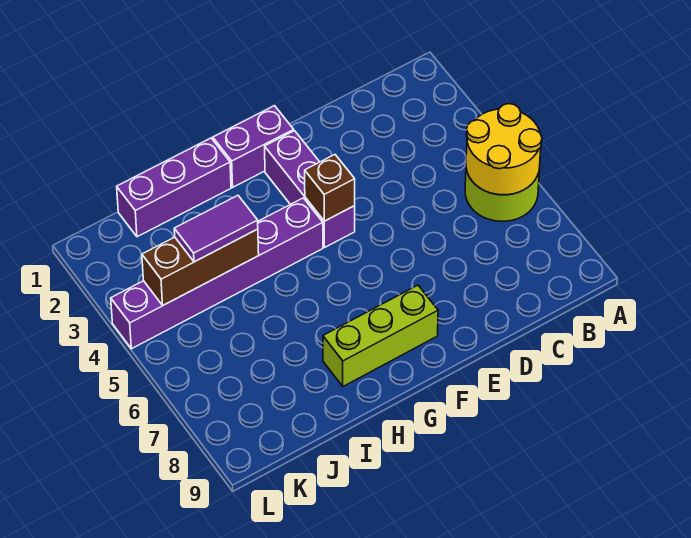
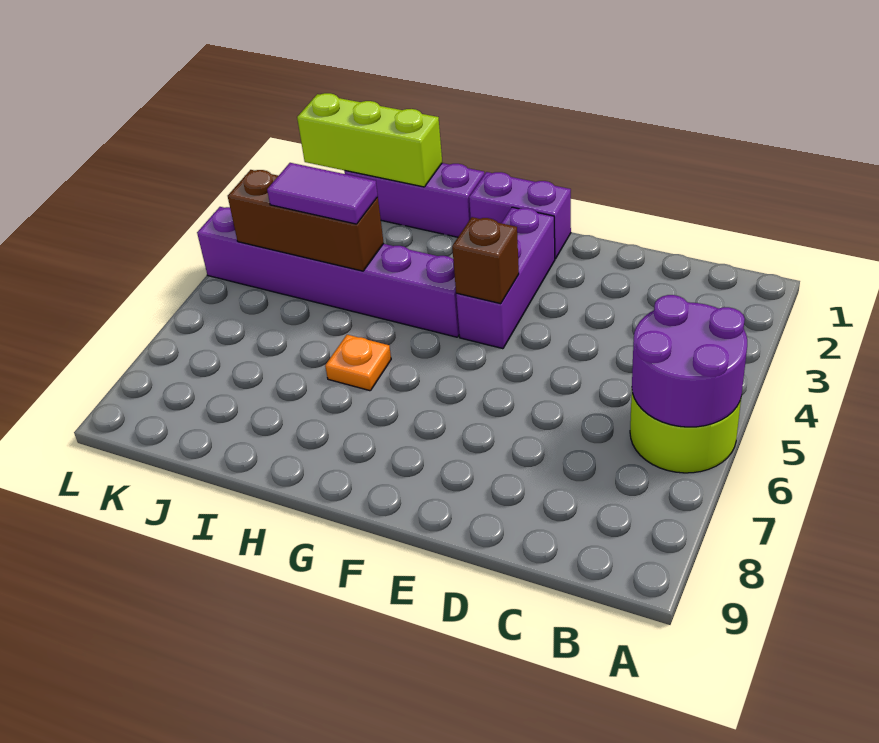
yellow round brick A5:B6 level 2 -> purple round brick A5:B6 level 2
lime brick F8:H8 level 1 -> lime brick I1:K1 level 2
none -> orange plate H6 level 1

